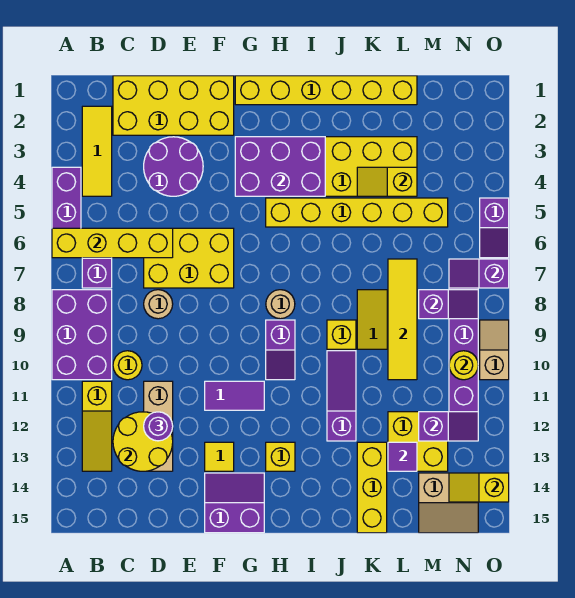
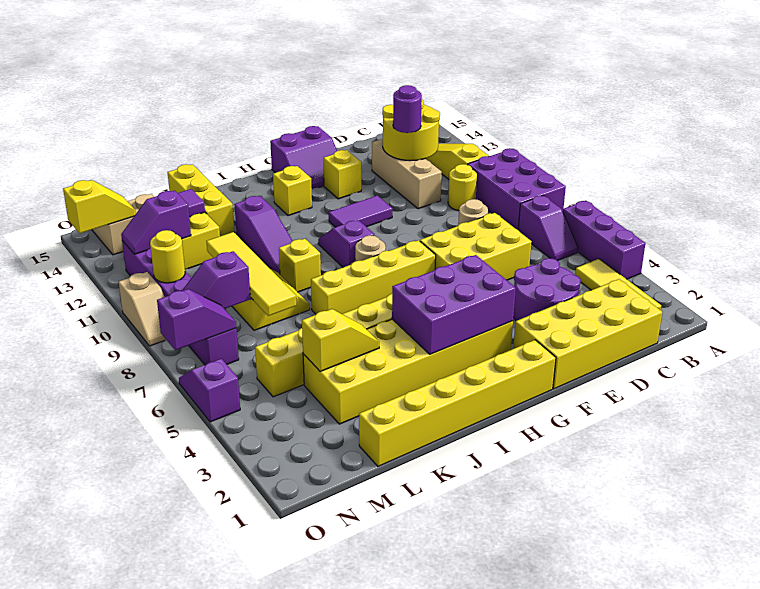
yellow brick A6:D6 level 2 -> yellow brick G7:J7 level 1
yellow tile F13 level 1 -> yellow brick F13 level 1

